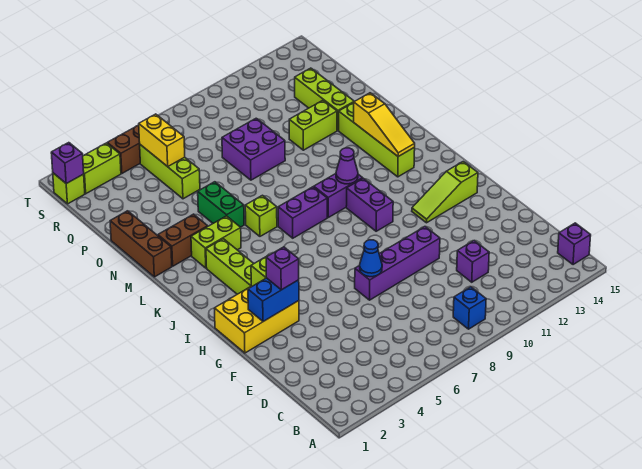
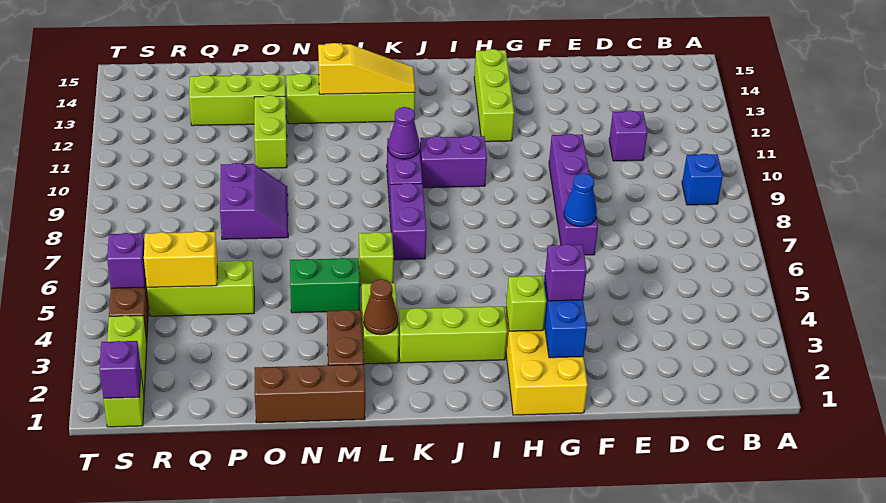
purple brick B15 level 1 -> purple brick S5 level 2
lime slope H12:H14 level 1 top 14 -> lime brick H12:H14 level 1
none -> brown cone L3 level 2
purple brick O8:P9 level 1 -> purple slope O8:P9 level 1 top P

